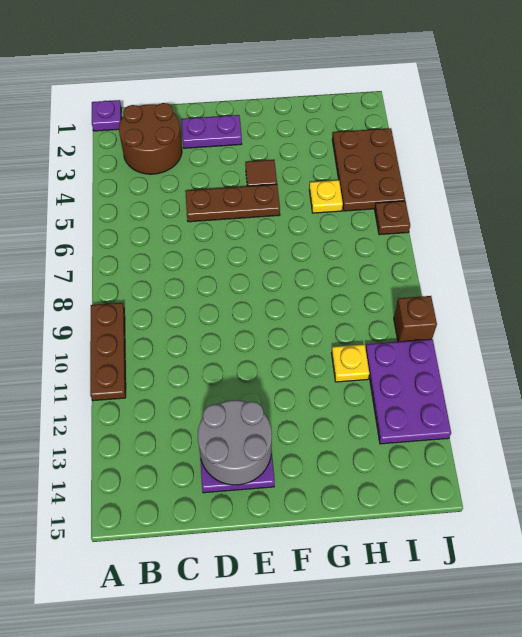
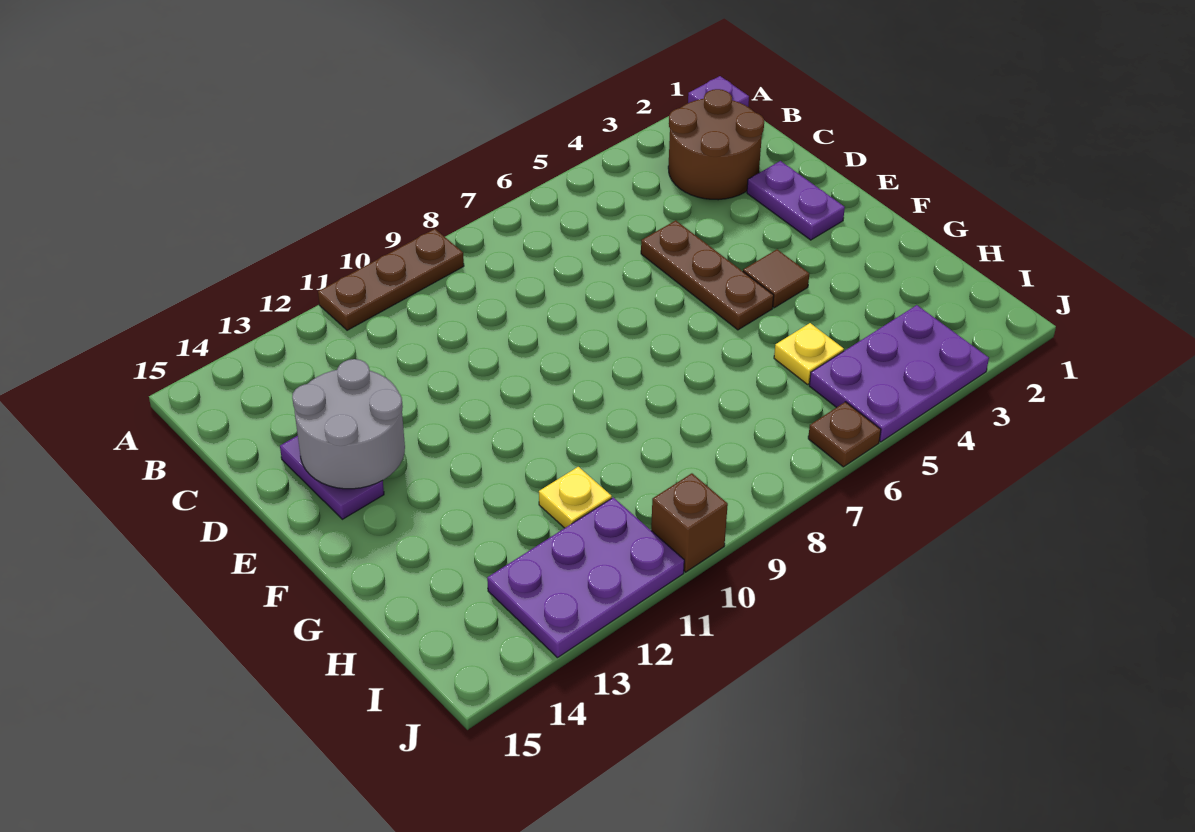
brown plate I3:J5 level 1 -> purple plate I3:J5 level 1

